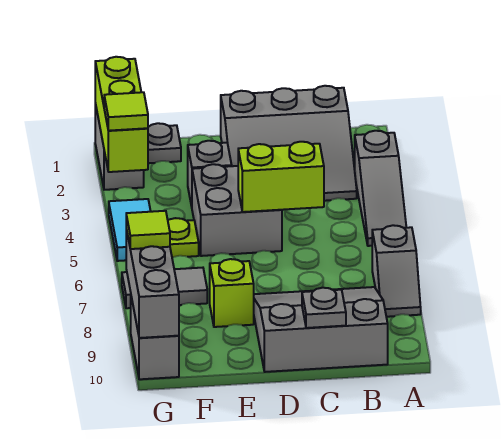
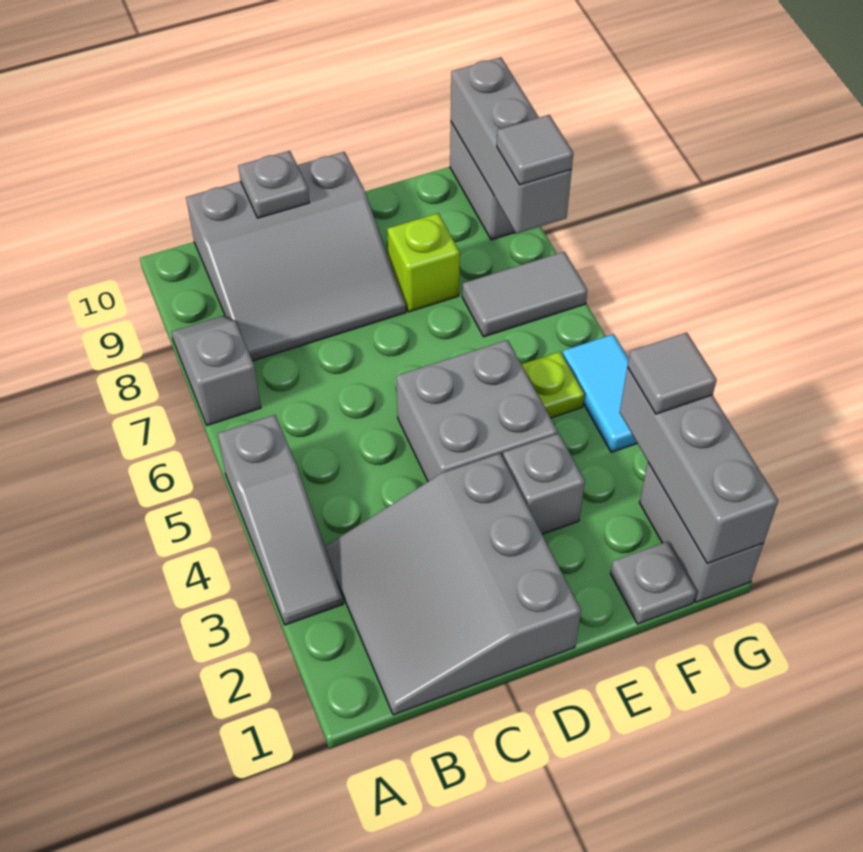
grey slope A3:A5 level 1 top 3 -> grey slope A3:A5 level 1 top 5
grey slope B1:D3 level 1 top 1 -> grey slope B1:D3 level 1 top D
lime brick C5:D5 level 2 -> none
lime brick G1:G3 level 2 -> grey brick G1:G3 level 2
lime tile G3 level 3 -> grey tile G3 level 3
lime tile G8 level 3 -> grey tile G8 level 3

